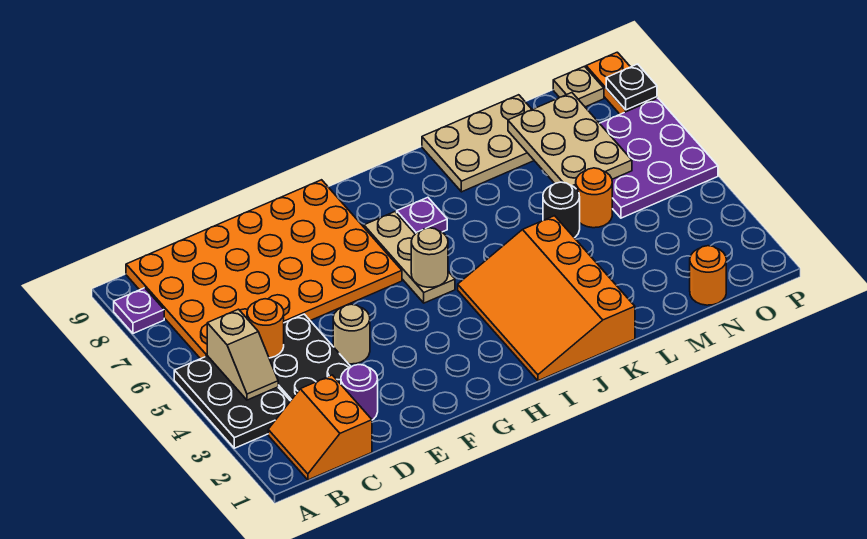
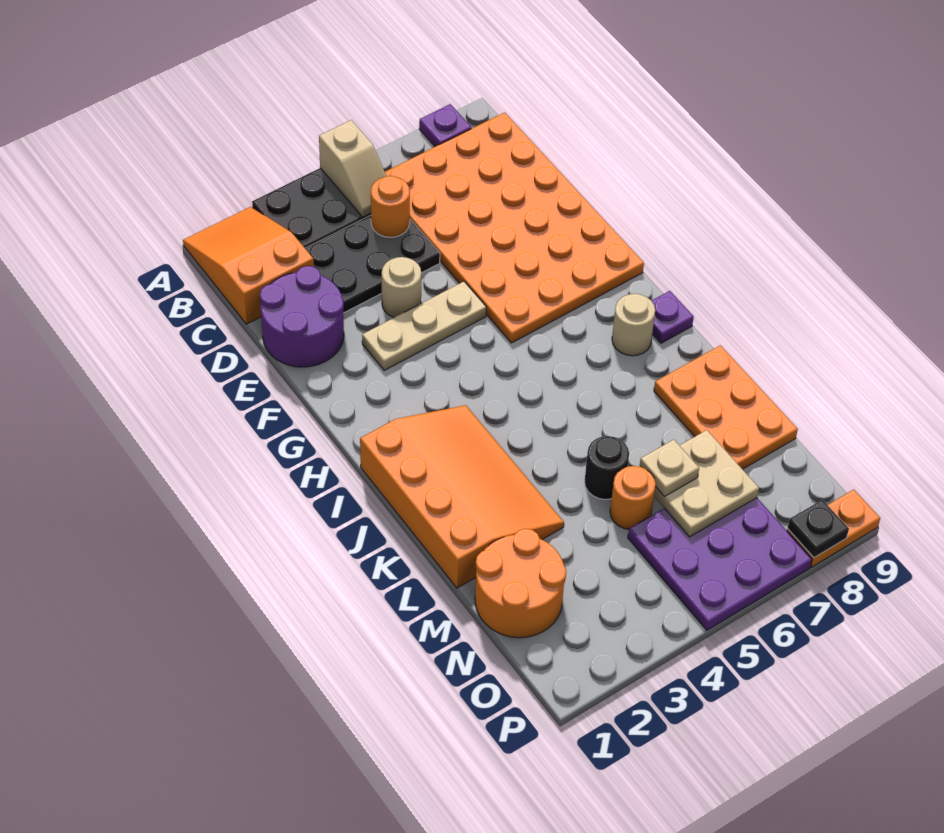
orange slope B1:C2 level 1 top C -> orange slope A1:C2 level 1 top C
tan slope B4:B5 level 2 top 5 -> tan slope A5:B5 level 2 top A
purple round brick D2 level 1 -> purple round brick D1:E2 level 1
tan plate H5:H7 level 1 -> tan plate F3:F5 level 1
tan round brick H5 level 2 -> tan round brick I8 level 1
orange slope I1:K4 level 1 top K -> orange slope I1:L3 level 1 top 1
purple plate I7 level 1 -> purple plate I9 level 1
tan plate K8:M9 level 1 -> orange plate K8:M9 level 1
tan plate M6:N8 level 2 -> tan plate M6:N7 level 2
orange round brick N1 level 1 -> orange round brick M1:N2 level 1
tan plate O9 level 1 -> tan plate M6 level 3

